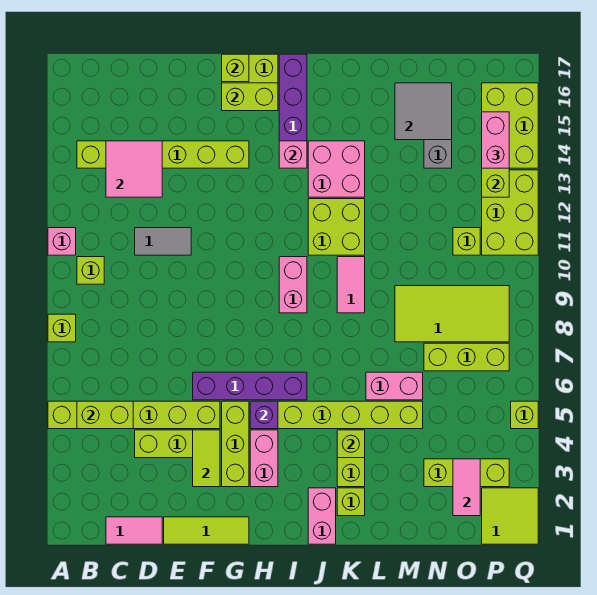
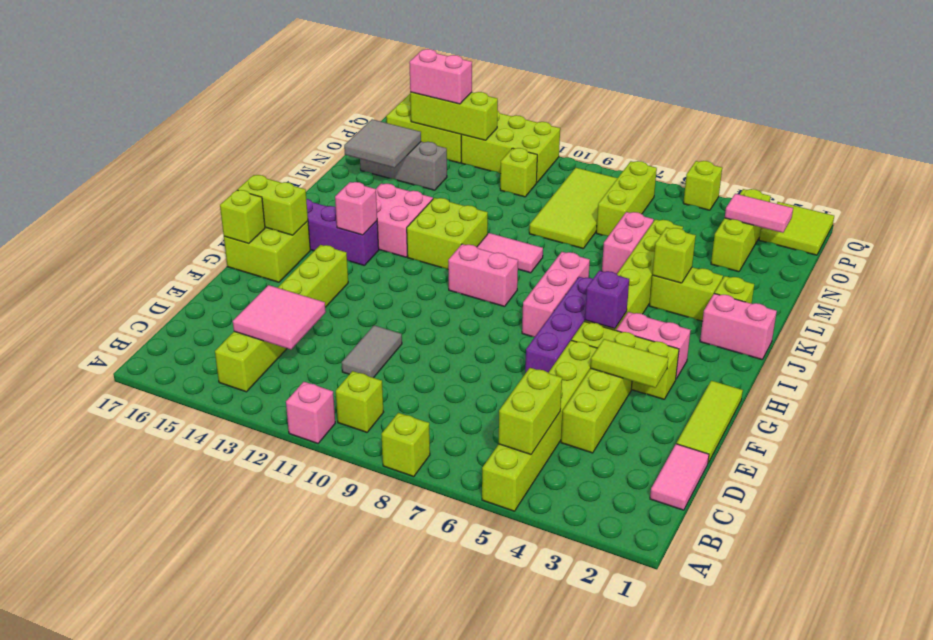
lime brick G16:H16 level 2 -> lime brick H16:H17 level 2
none -> pink brick H7:J7 level 1

